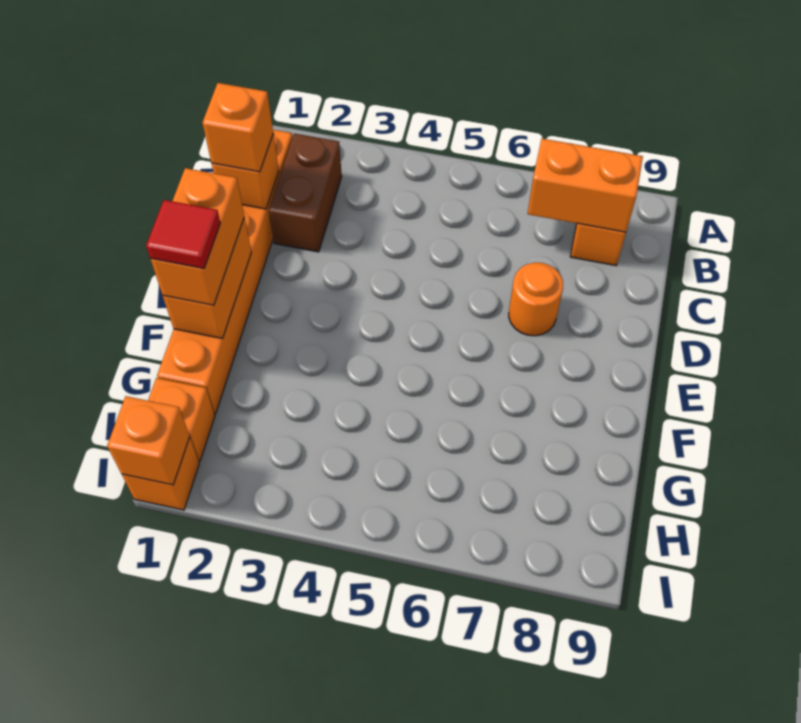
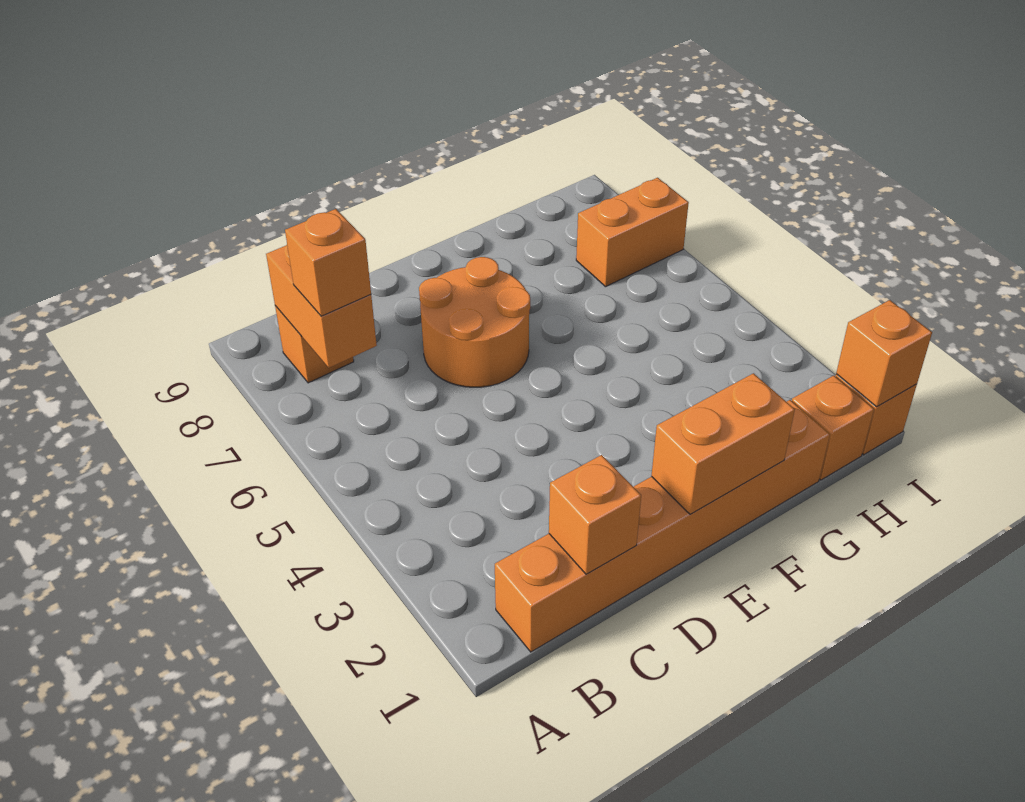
brown brick B2:C2 level 1 -> none
orange brick C1 level 3 -> orange brick B7 level 3
orange round brick D7 level 1 -> orange round brick D6:E7 level 1
orange brick E1:F1 level 3 -> orange brick H7:I7 level 1
red tile F1 level 4 -> none

